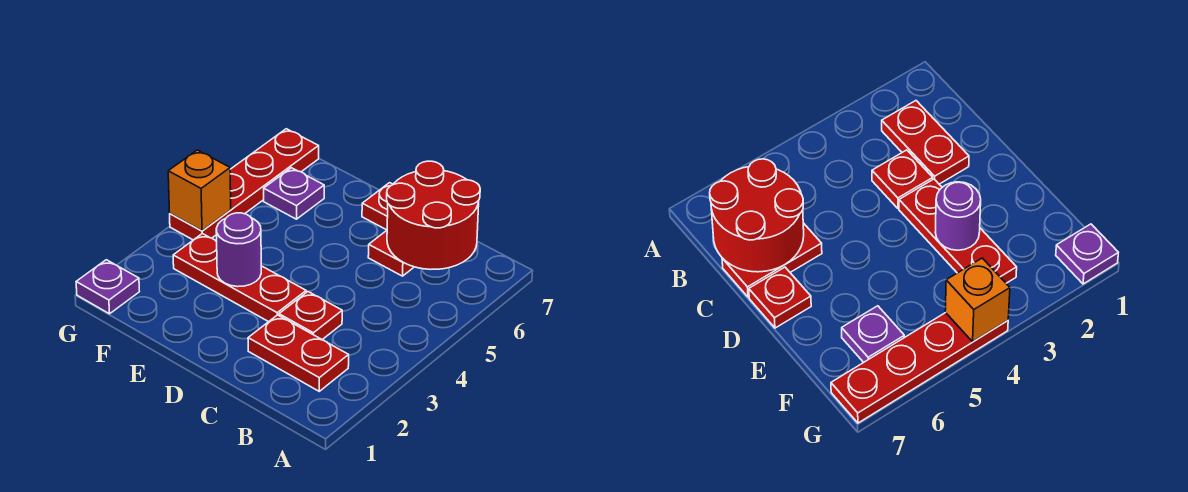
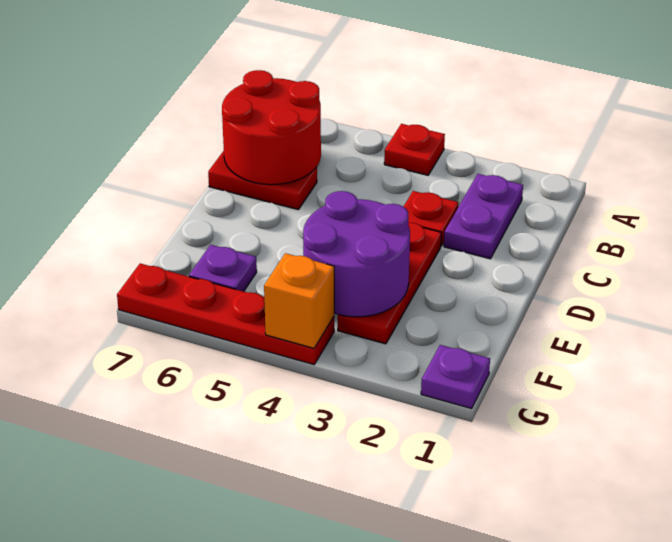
red plate B2:C2 level 1 -> purple plate B2:C2 level 1
red plate D7 level 1 -> red plate A4 level 1
purple round brick E3 level 2 -> purple round brick E3:F4 level 2

